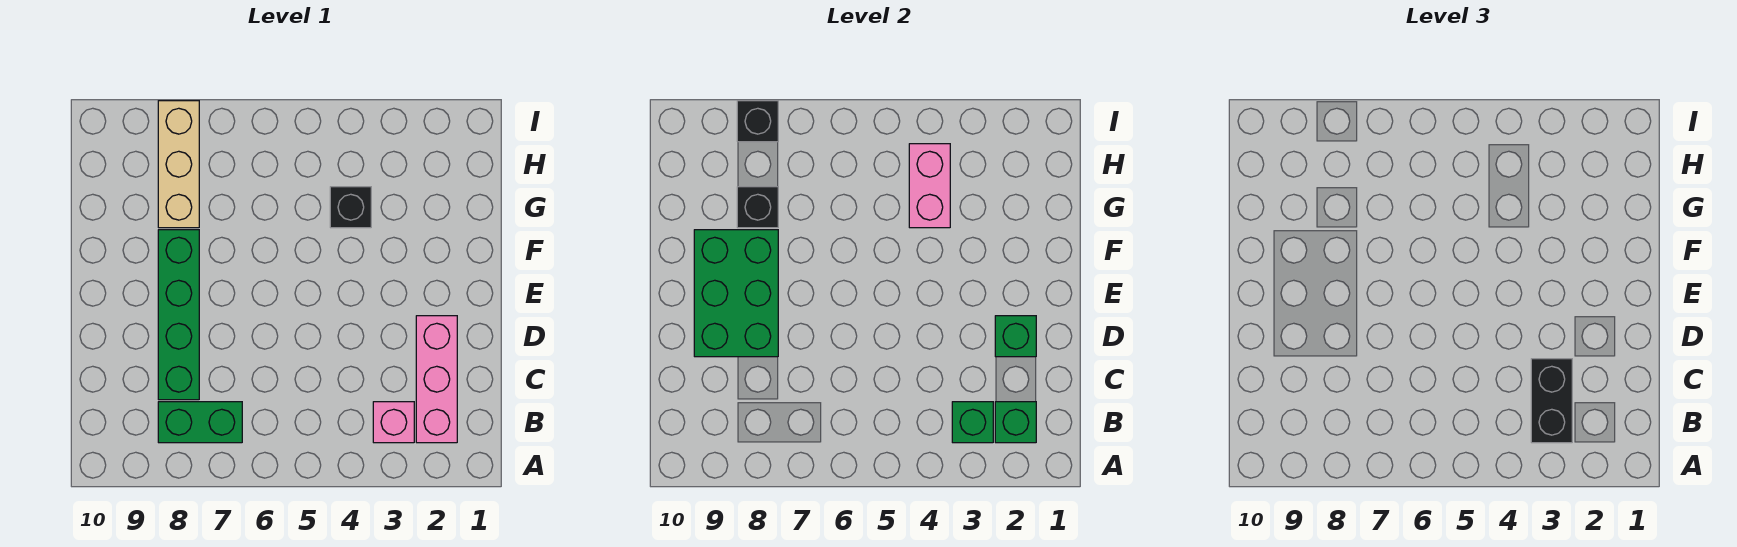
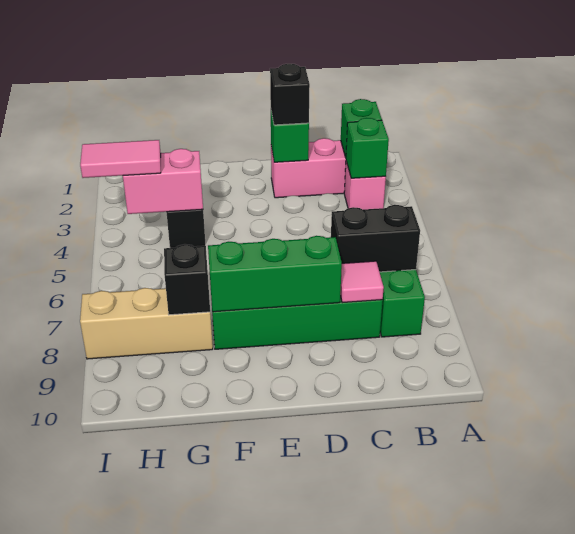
black brick B3:C3 level 3 -> black brick B7:C7 level 2
none -> pink tile C8 level 2
green brick D8:F9 level 2 -> green brick D8:F8 level 2
none -> pink tile H4:I4 level 3
black brick I8 level 2 -> black brick D2 level 3

